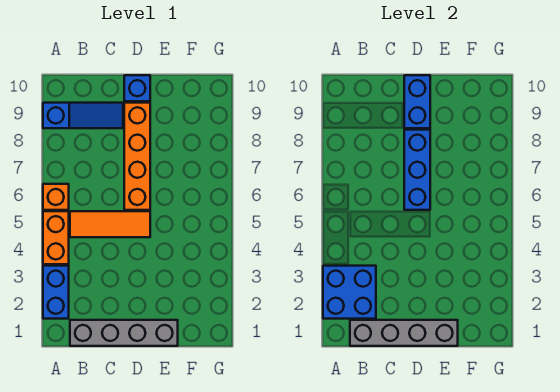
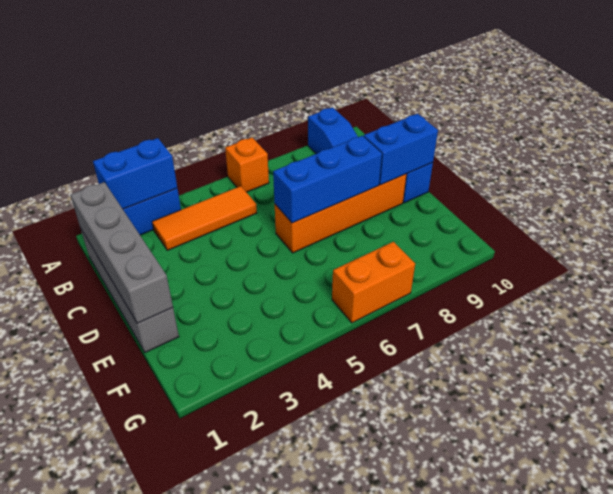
blue brick A2:B3 level 2 -> blue brick A2:A3 level 2
orange brick A4:A5 level 1 -> orange brick G6:G7 level 1
orange tile B5:D5 level 1 -> orange tile B3:B5 level 1

